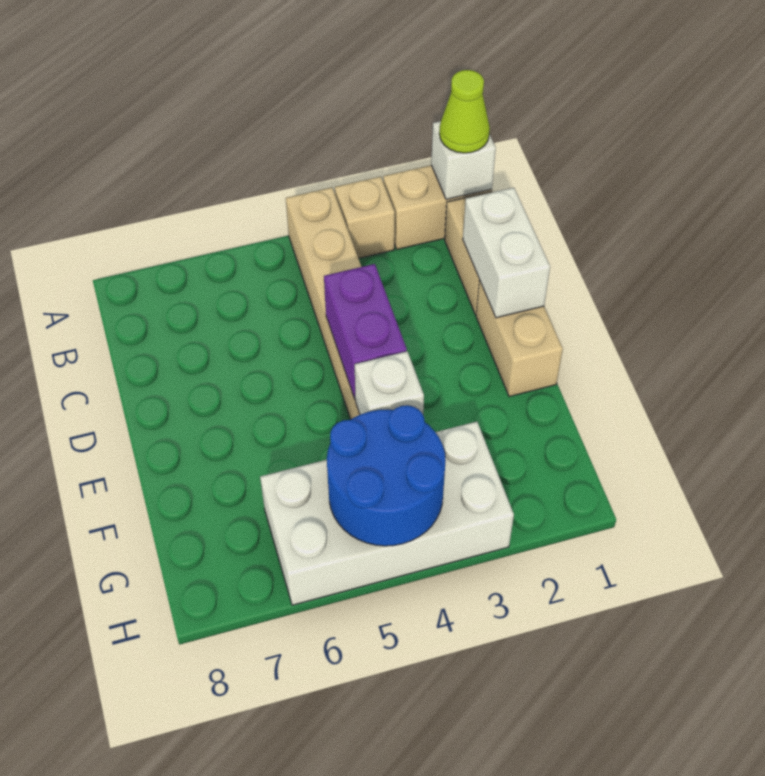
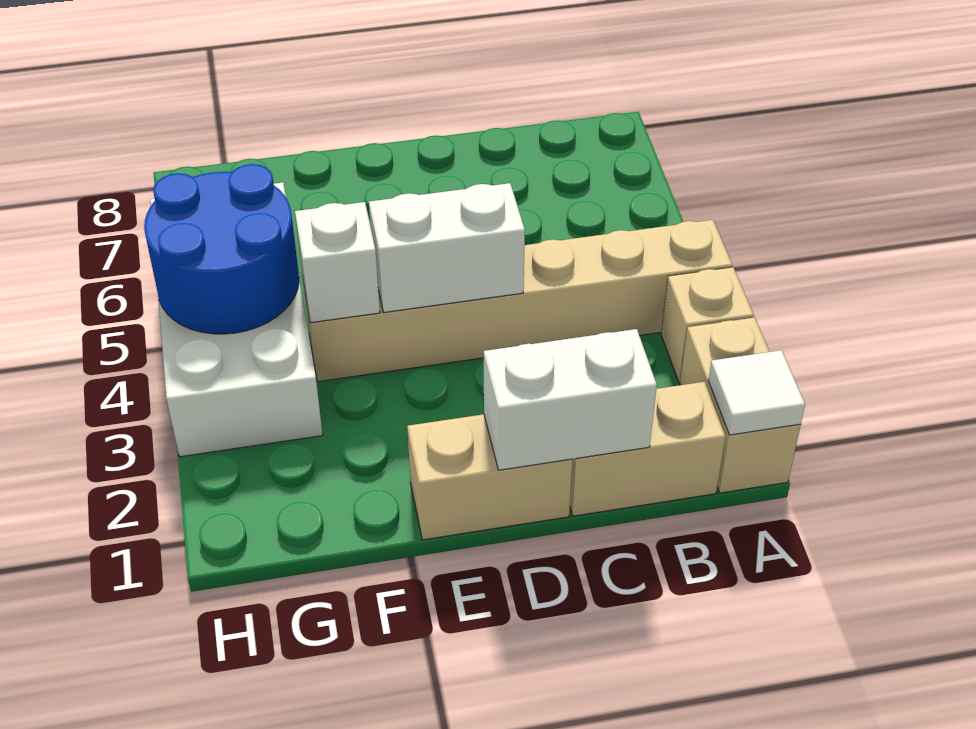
white brick A1 level 2 -> white tile A1 level 2
lime cone A1 level 3 -> none
purple brick D4:E4 level 2 -> white brick D4:E4 level 2

